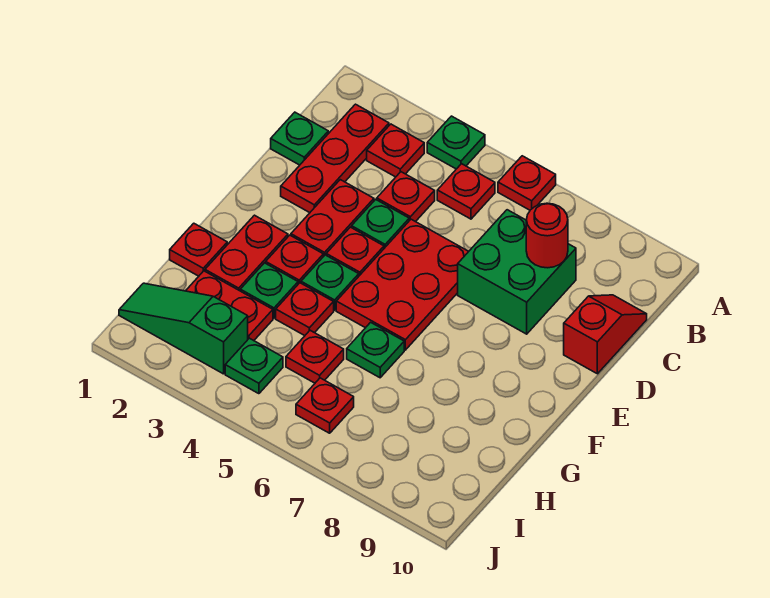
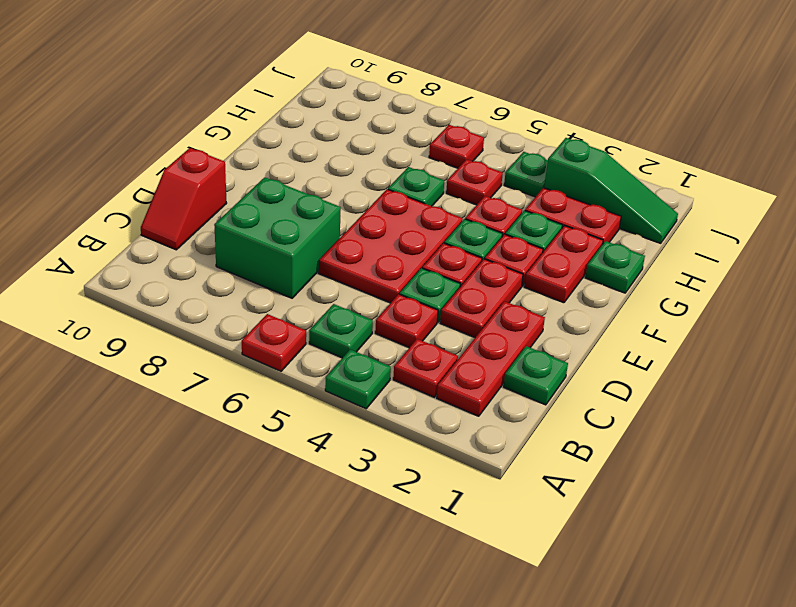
red plate B5 level 1 -> green plate B5 level 1
red round brick C8 level 2 -> none
red plate G1 level 1 -> green plate G1 level 1

